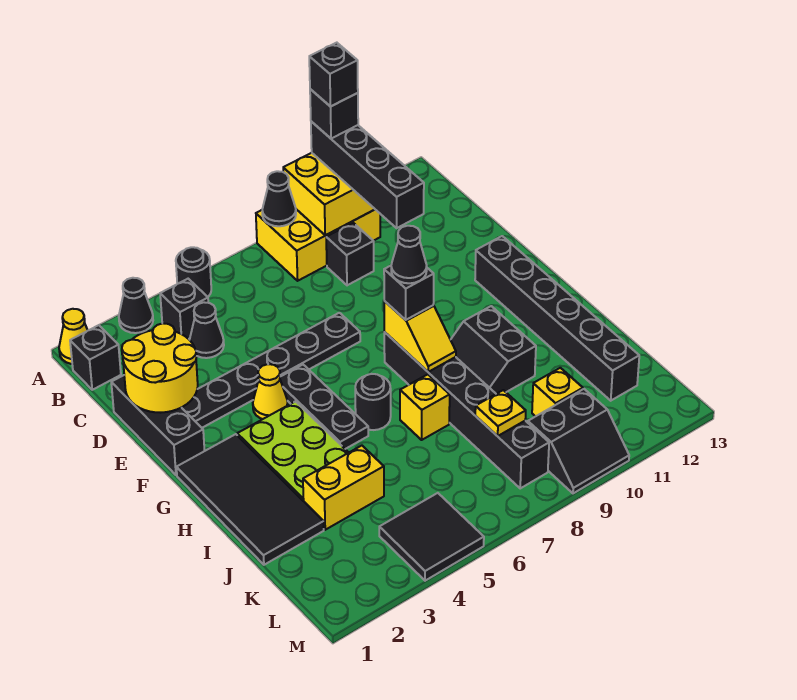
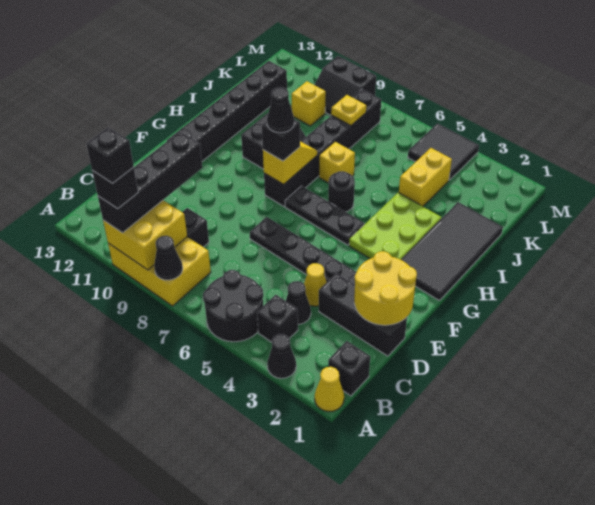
black round brick A5 level 1 -> black round brick A5:B6 level 1
black brick D1:F1 level 1 -> black brick D1:D3 level 1
yellow cone F4 level 1 -> yellow cone D4 level 1
black plate F5:H5 level 1 -> black plate G5:G7 level 1
yellow brick J3:J4 level 1 -> yellow brick J4:K4 level 1
black slope L9:M10 level 1 top L -> black slope L9:M10 level 1 top M

